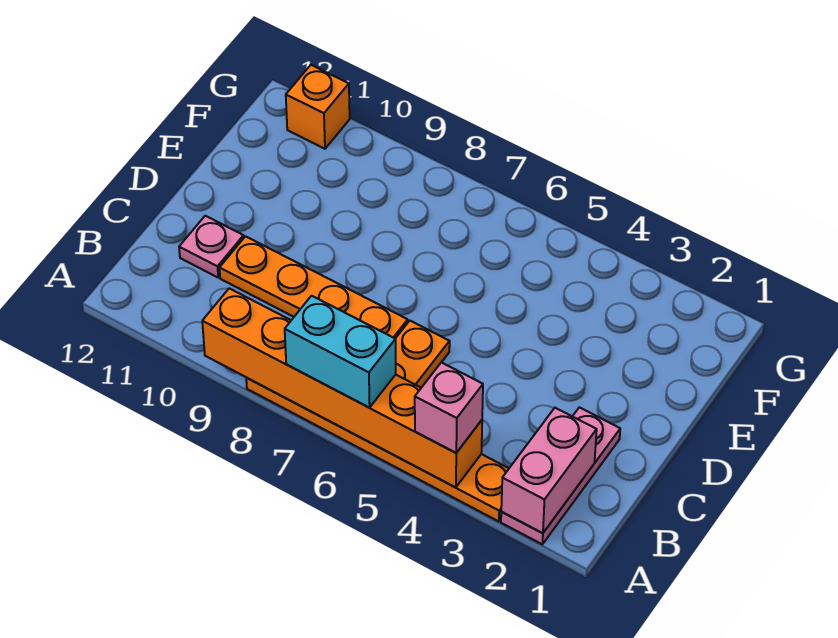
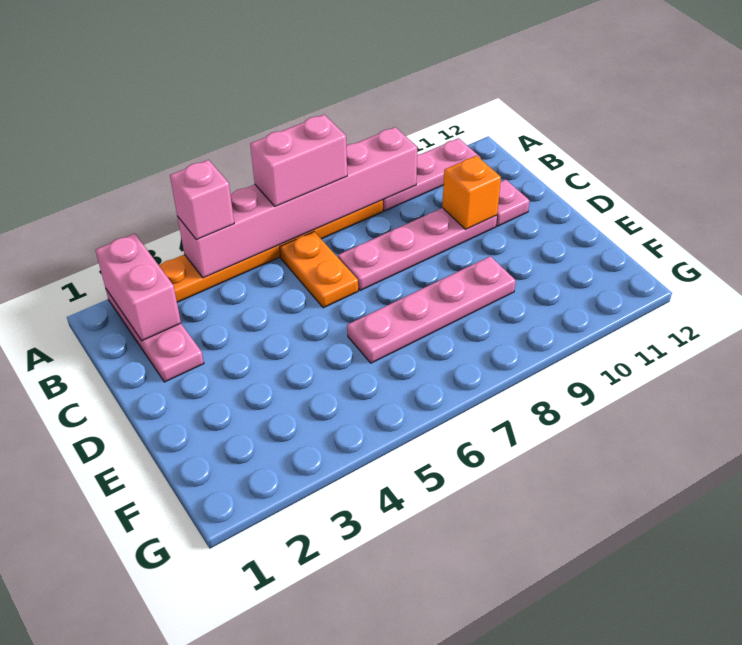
orange brick A4:A9 level 2 -> pink brick A4:A9 level 2
cyan brick A6:A7 level 3 -> pink brick A6:A7 level 3
none -> pink plate A9:A11 level 1
orange plate C7:C10 level 1 -> pink plate C7:C10 level 1
none -> pink plate E6:E9 level 1
orange brick G11 level 1 -> orange brick C10 level 2

